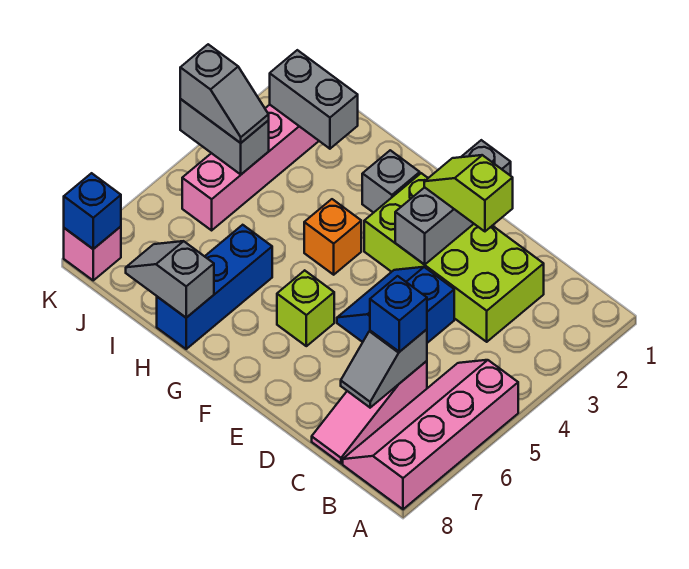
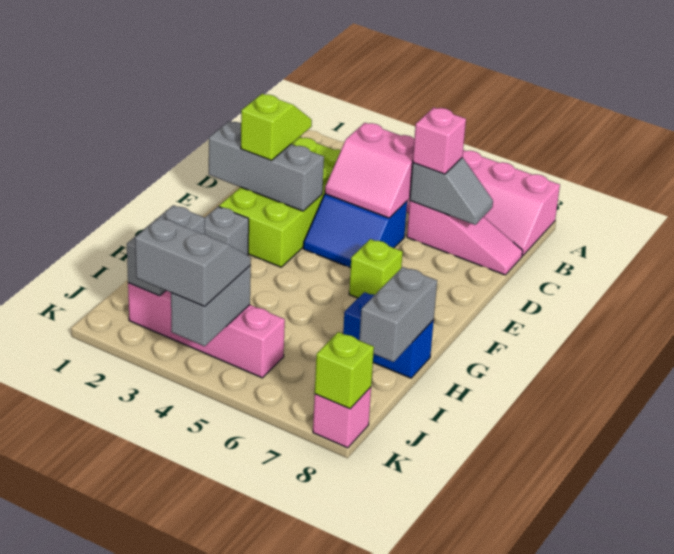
none -> pink slope C4:D5 level 2 top C
blue brick C6 level 3 -> pink brick C6 level 3
lime slope D2:E2 level 3 top D -> lime slope D2:E2 level 3 top E
orange brick G4 level 1 -> none
blue brick H6:H8 level 1 -> blue brick H7:H8 level 1
grey slope H8:I8 level 2 top H -> grey brick H8:I8 level 2
grey slope J4:K4 level 3 top K -> grey slope J3:K4 level 3 top K
blue brick K8 level 2 -> lime brick K8 level 2

